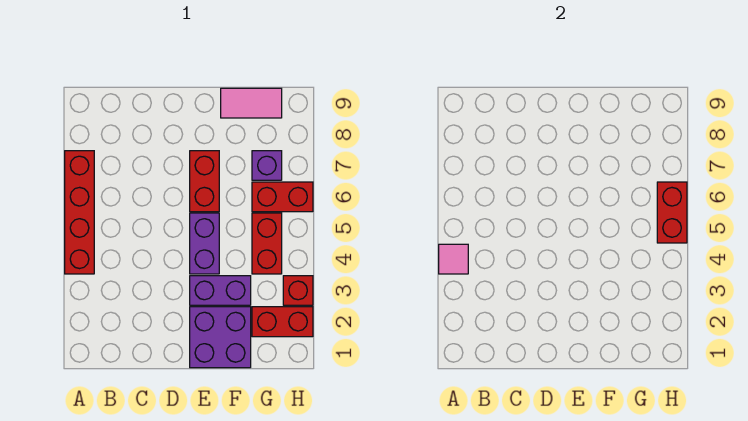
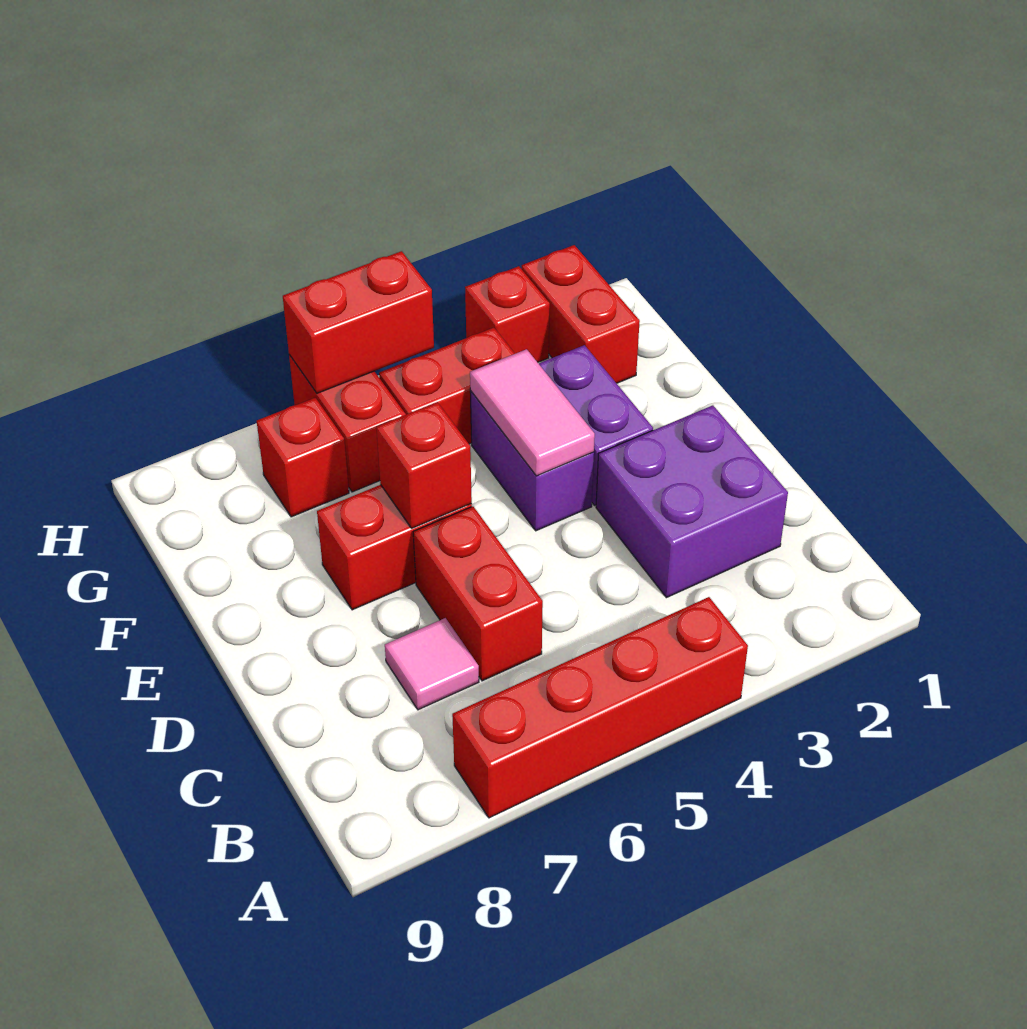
pink tile A4 level 2 -> pink tile C7 level 1
none -> red brick C6:D6 level 1
purple brick E1:F2 level 1 -> purple brick C2:D3 level 1
purple brick E4:E5 level 1 -> purple brick E4:F4 level 1
none -> red brick E6 level 2
pink tile F9:G9 level 1 -> pink tile E4:F4 level 2
purple brick G7 level 1 -> red brick G7 level 1

